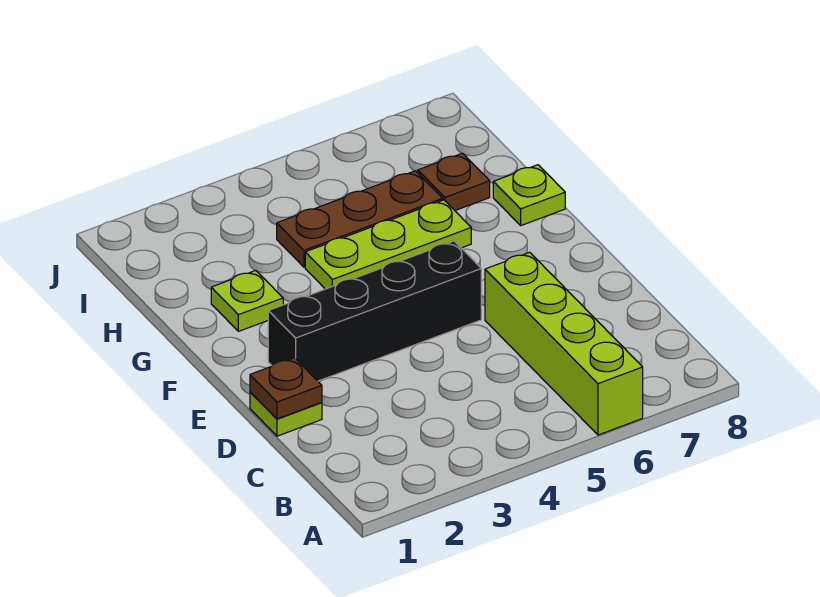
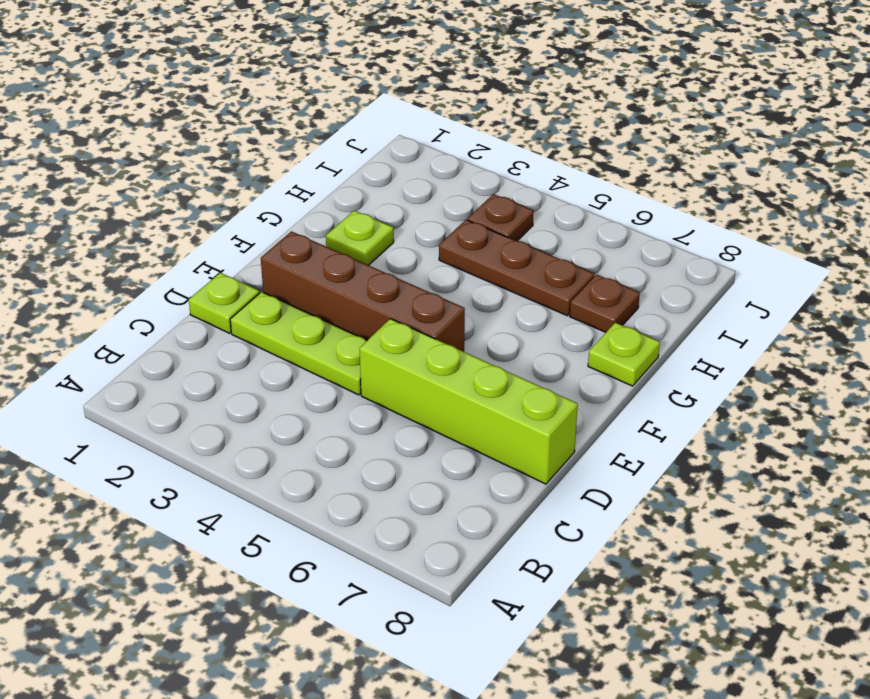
lime brick A6:D6 level 1 -> lime brick D5:D8 level 1
brown plate D1 level 2 -> brown plate I4 level 1
black brick E2:E5 level 1 -> brown brick E2:E5 level 1
lime plate G4:G6 level 1 -> lime plate D2:D4 level 1

